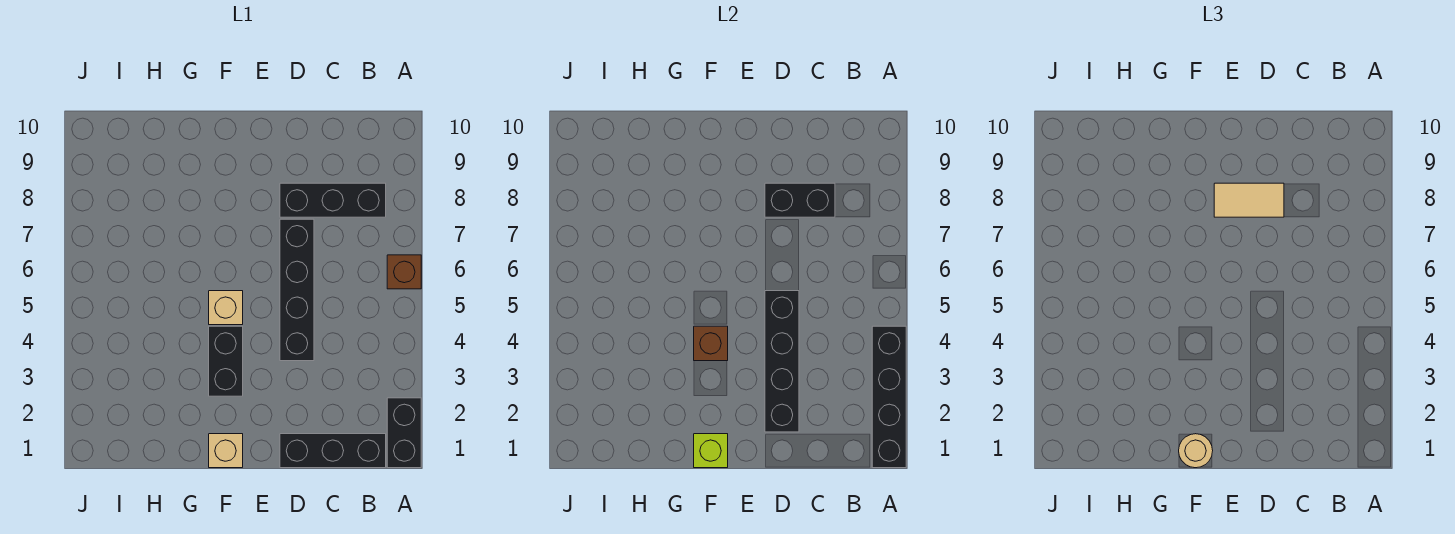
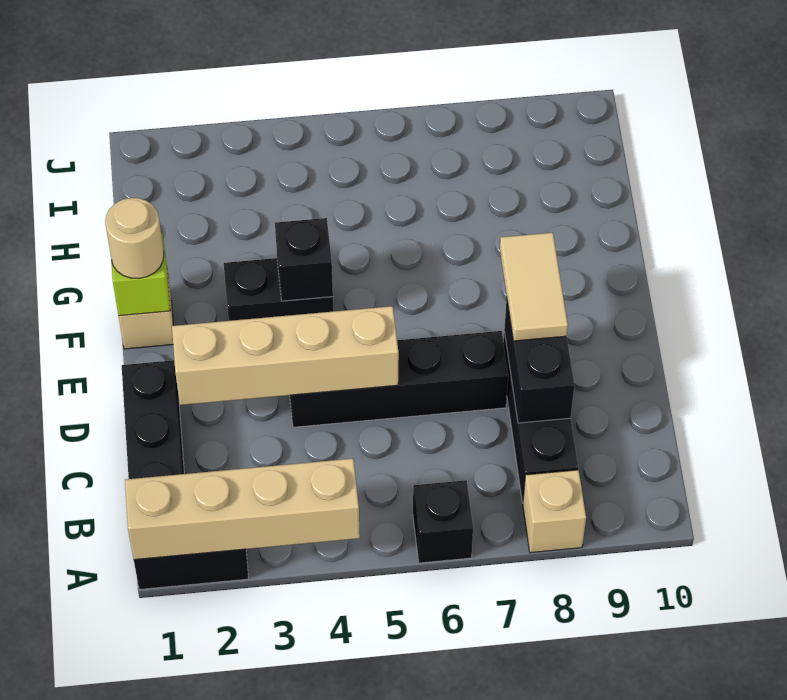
black brick A1:A4 level 2 -> tan brick A1:A4 level 2
brown brick A6 level 1 -> black brick A6 level 1
black brick D2:D5 level 2 -> tan brick D2:D5 level 2
brown brick F4 level 2 -> black brick F4 level 2
tan brick F5 level 1 -> tan brick A8 level 1

